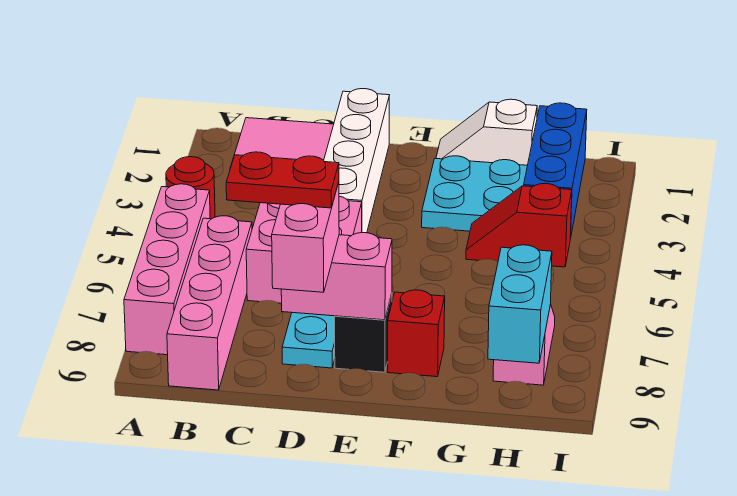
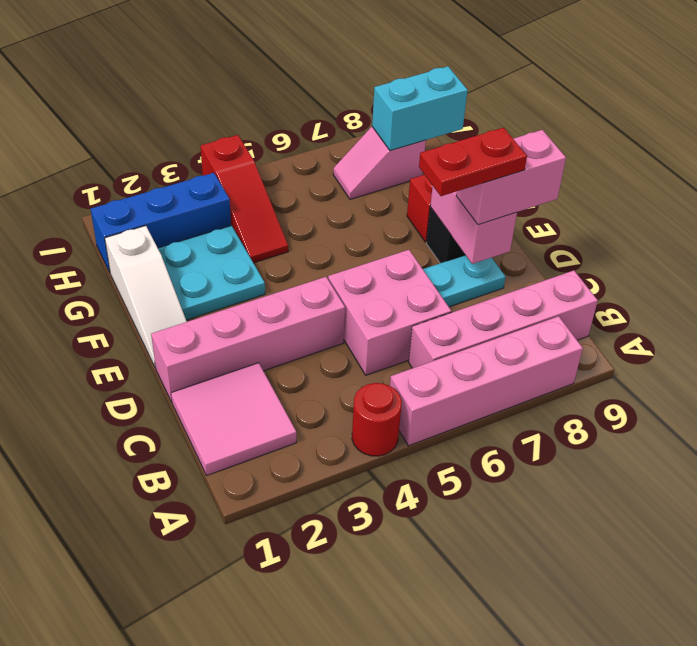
red plate C8:D8 level 4 -> red plate D7:D8 level 4
white brick D1:D4 level 1 -> pink brick D1:D4 level 1
white slope F1:G1 level 1 top G -> white slope E1:G1 level 1 top G
red slope G4:H4 level 1 top H -> red slope G4:I4 level 1 top I

